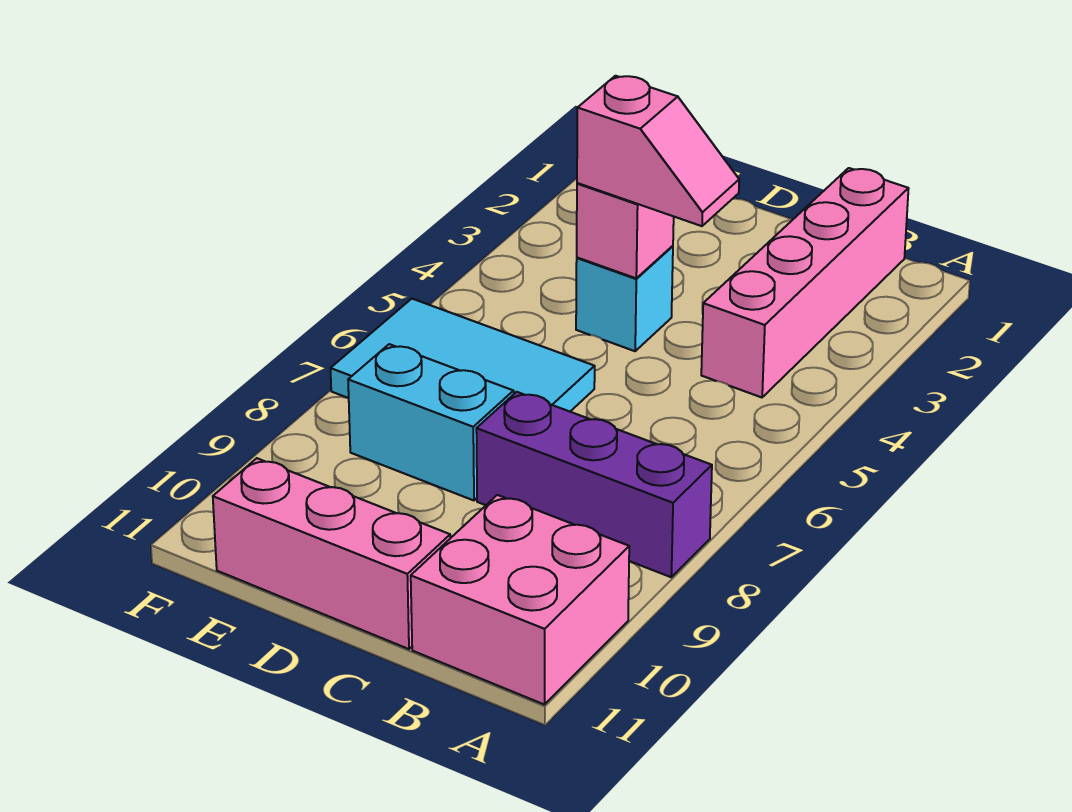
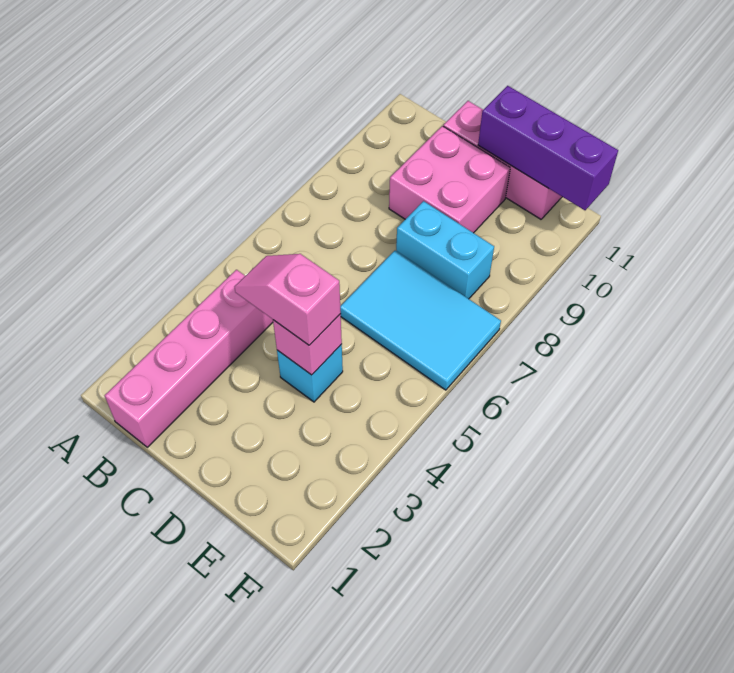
purple brick A8:C8 level 1 -> purple brick D11:F11 level 2
pink brick A10:B11 level 1 -> pink brick C9:D10 level 1

